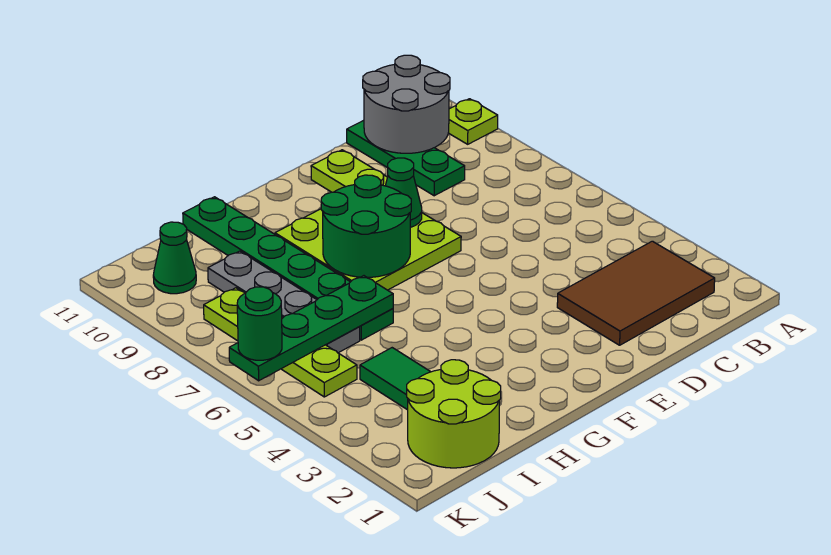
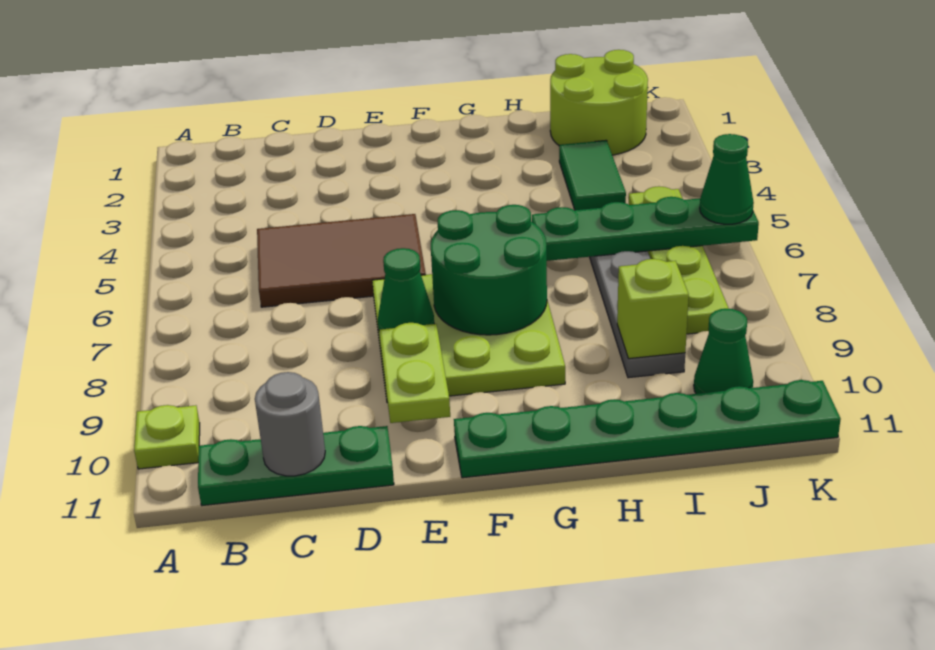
brown tile B2:D3 level 1 -> brown tile C5:E6 level 1
grey round brick B10:C11 level 2 -> grey round brick C11 level 2
green plate C9:C11 level 1 -> green plate B11:D11 level 1
green plate H6:H11 level 1 -> green plate F11:K11 level 1
none -> lime brick I9 level 2
green round brick K6 level 3 -> green cone K6 level 3

